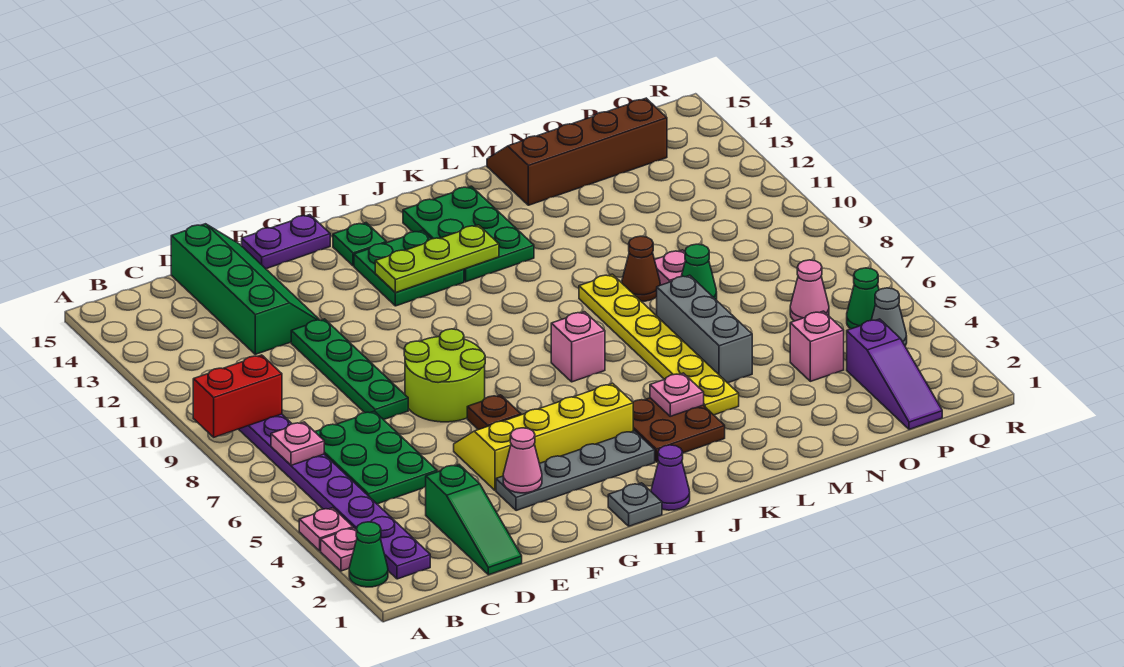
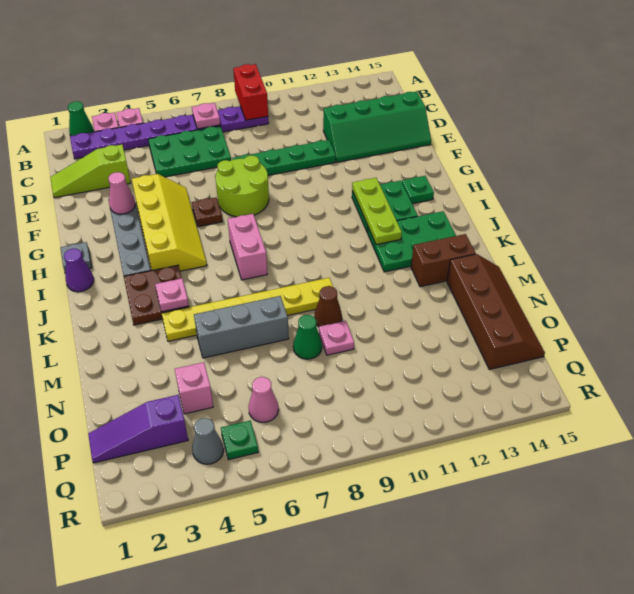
green slope D1:D3 level 1 top 3 -> lime slope D1:D3 level 1 top 3
purple plate F15:G15 level 1 -> none
pink brick J7 level 1 -> pink brick I7:J7 level 1
none -> brown brick L13:L14 level 1
green cone Q5 level 1 -> green plate Q5 level 1

